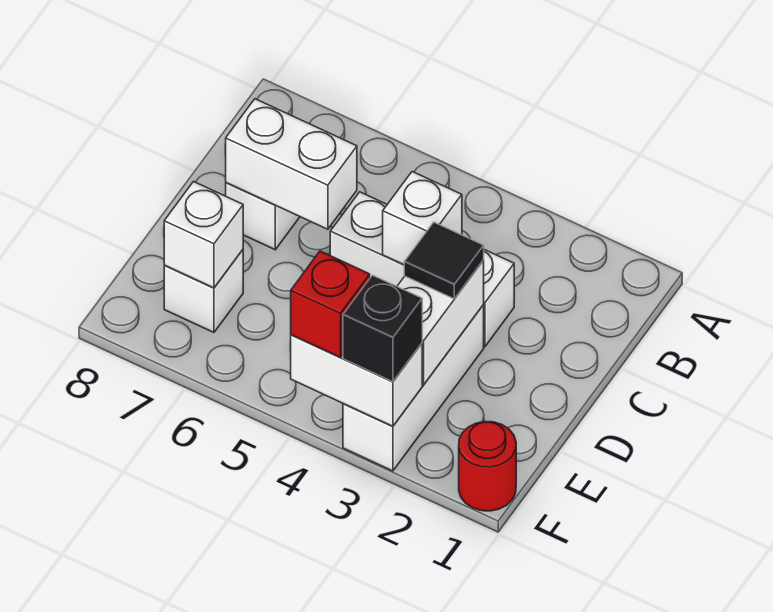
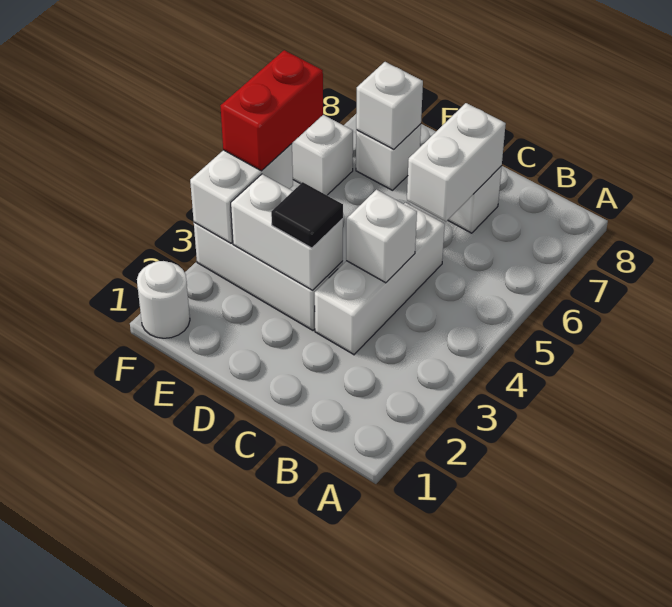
red round brick F1 level 1 -> white round brick F1 level 1
black brick F3 level 3 -> none
red brick F4 level 3 -> red brick F4:F5 level 3
none -> white brick F6 level 1

